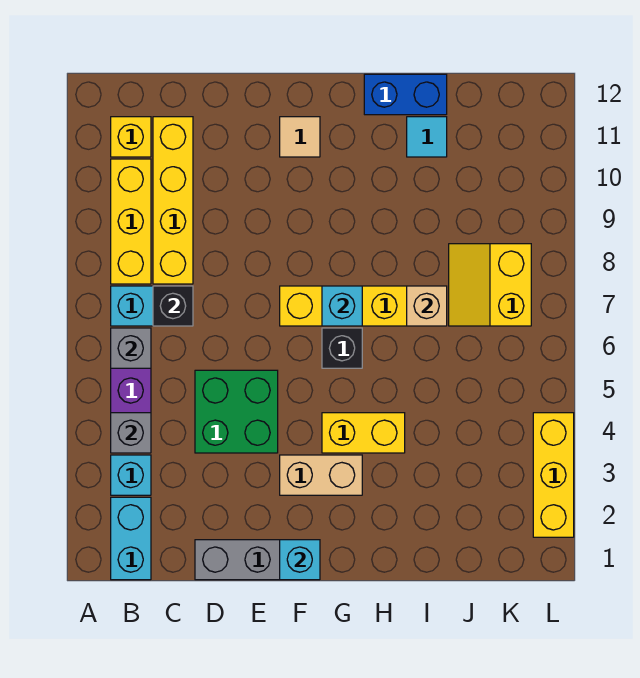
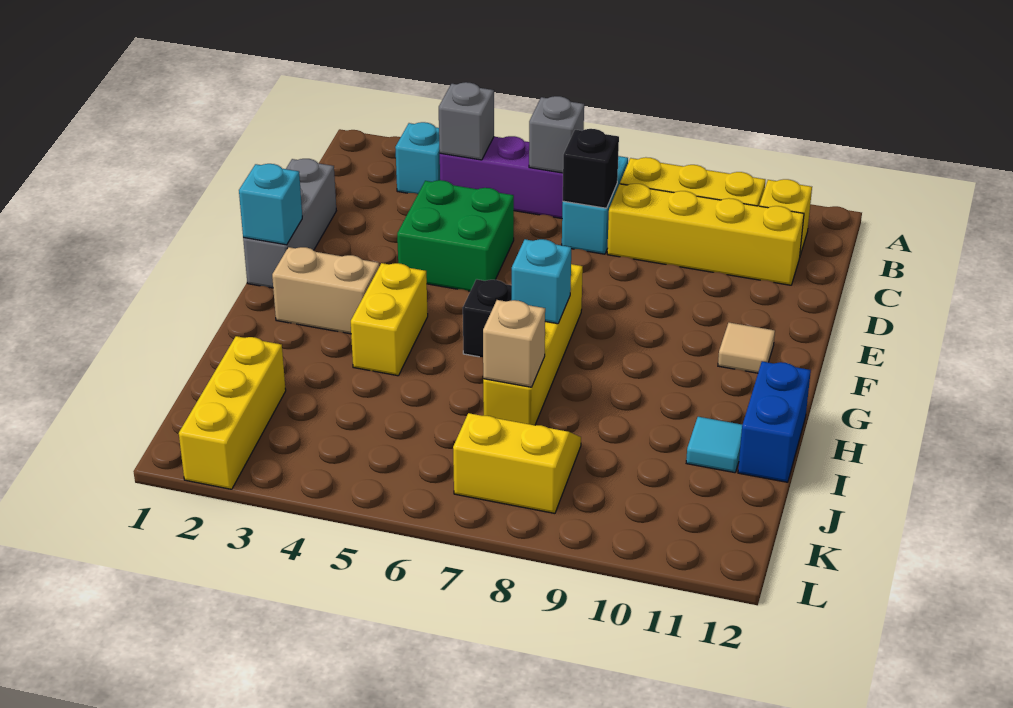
cyan brick B1:B2 level 1 -> none
tan brick F3:G3 level 1 -> tan brick G2:G3 level 1
yellow brick L2:L4 level 1 -> yellow brick J2:L2 level 1

